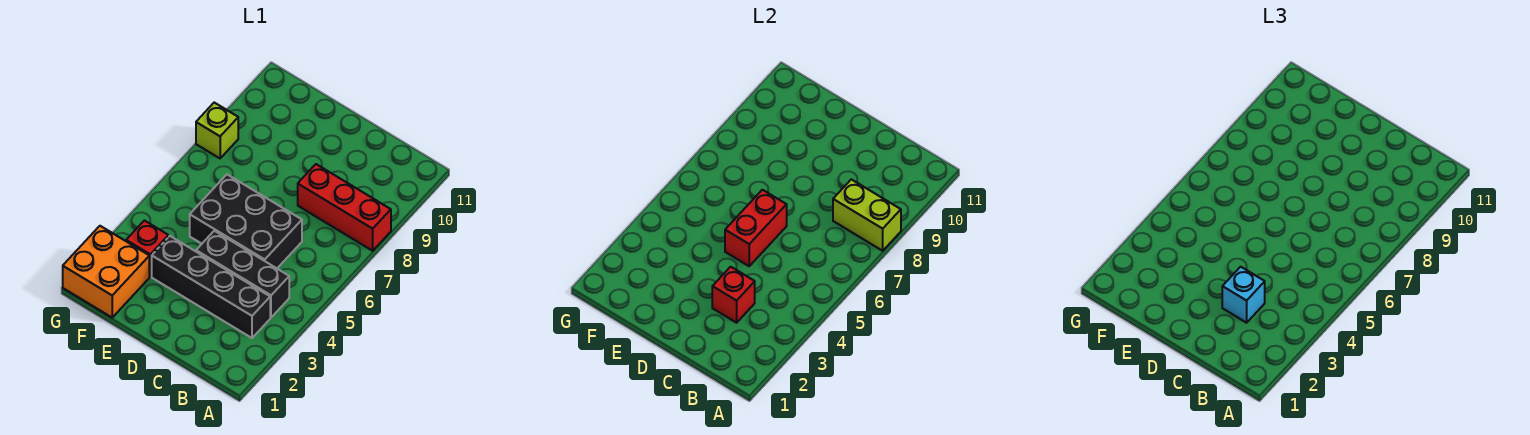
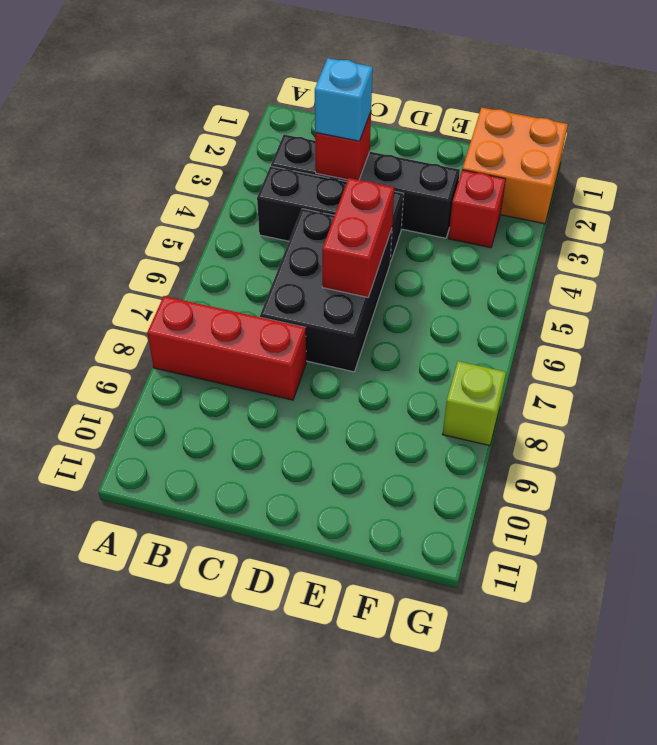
lime brick A8:B8 level 2 -> none
black brick C5:E6 level 1 -> black brick C5:D7 level 1

